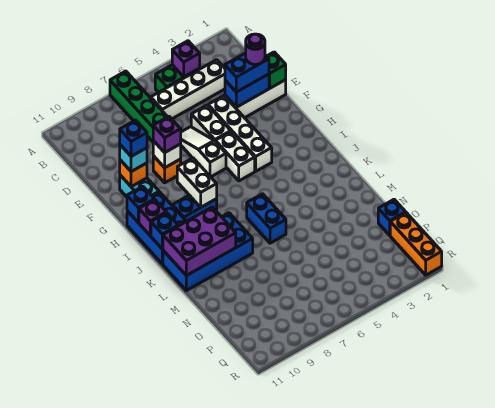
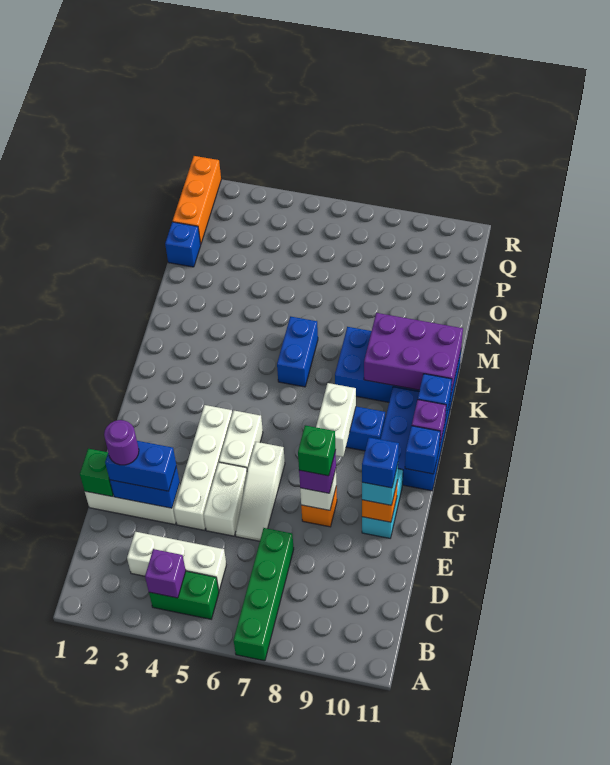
white brick C3:C6 level 1 -> white brick C3:C5 level 1
none -> green brick F8 level 4

